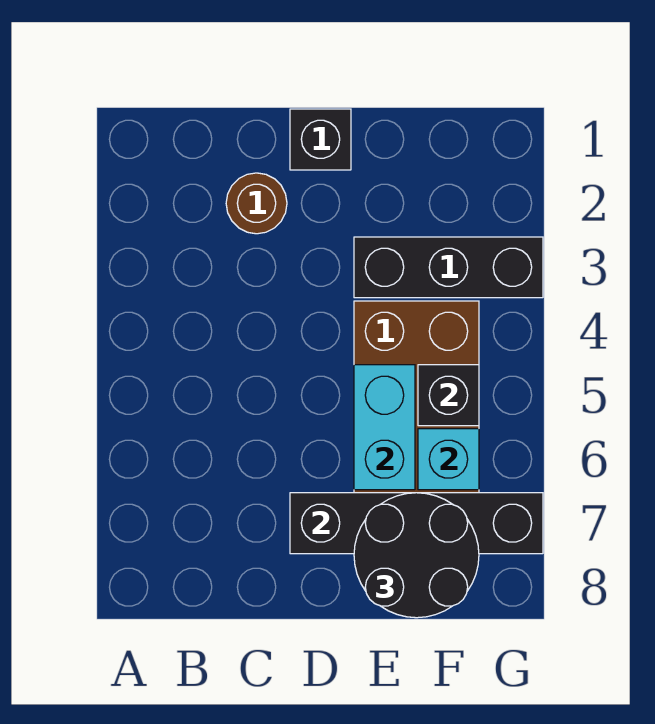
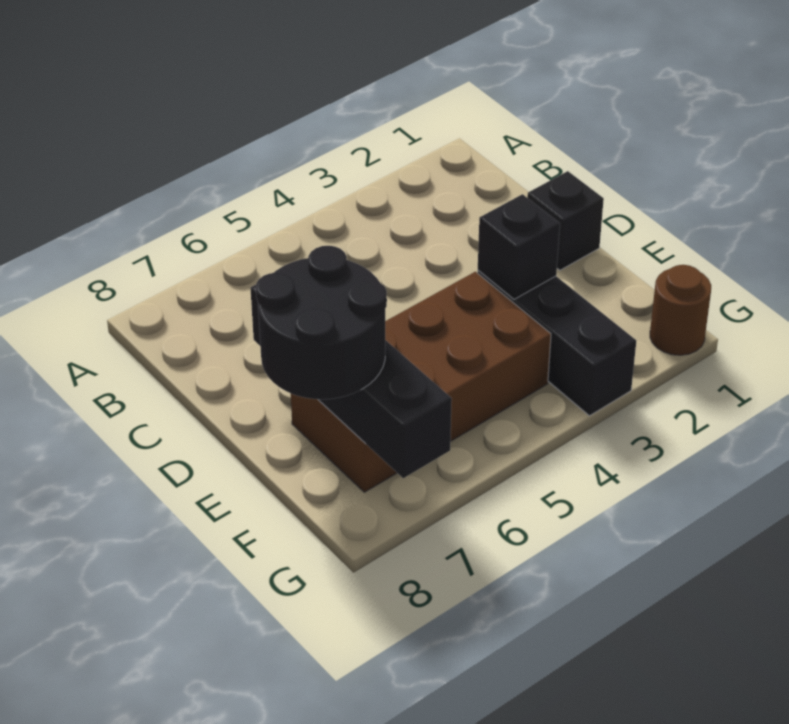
brown round brick C2 level 1 -> brown round brick G1 level 1
cyan brick E5:E6 level 2 -> none
black brick F5 level 2 -> black brick E3 level 2
cyan brick F6 level 2 -> none

